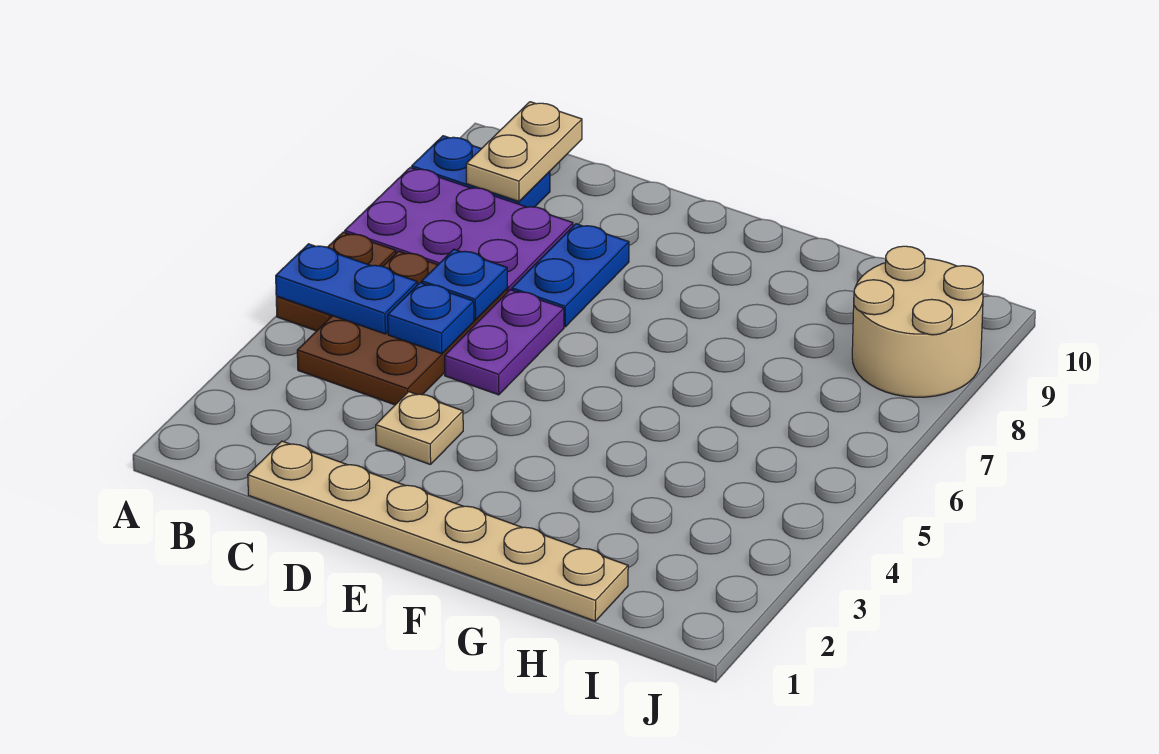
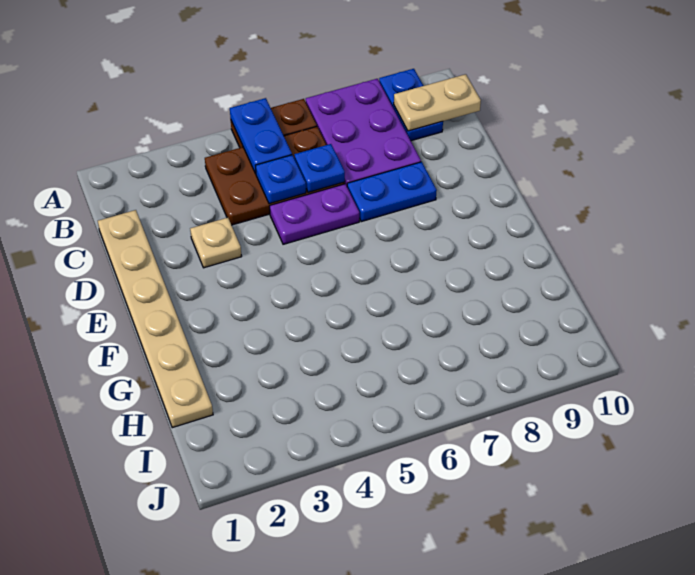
tan round brick I8:J9 level 1 -> none

